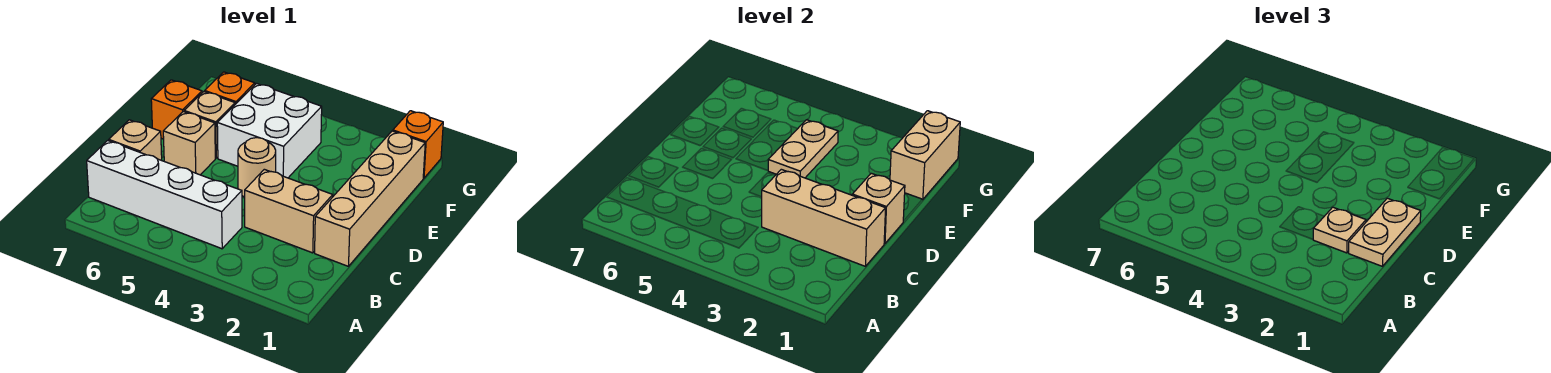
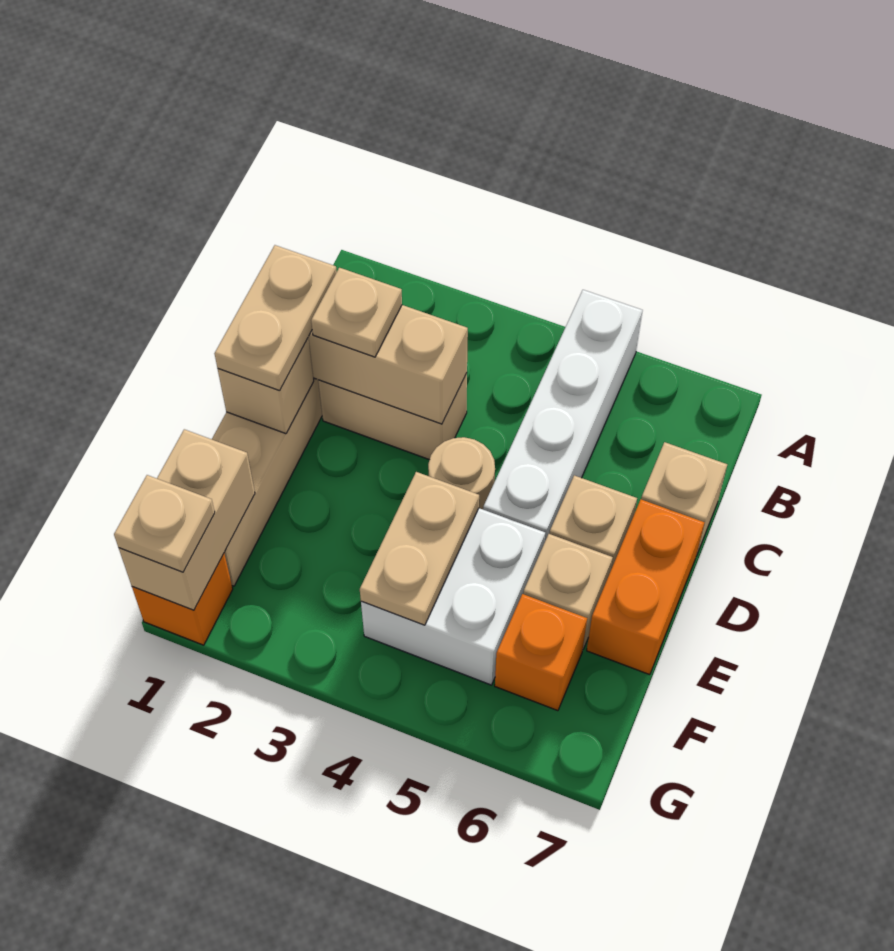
white brick B4:B7 level 1 -> white brick A5:D5 level 1
orange brick E7 level 1 -> orange brick D7:E7 level 1
none -> tan plate G1 level 3

